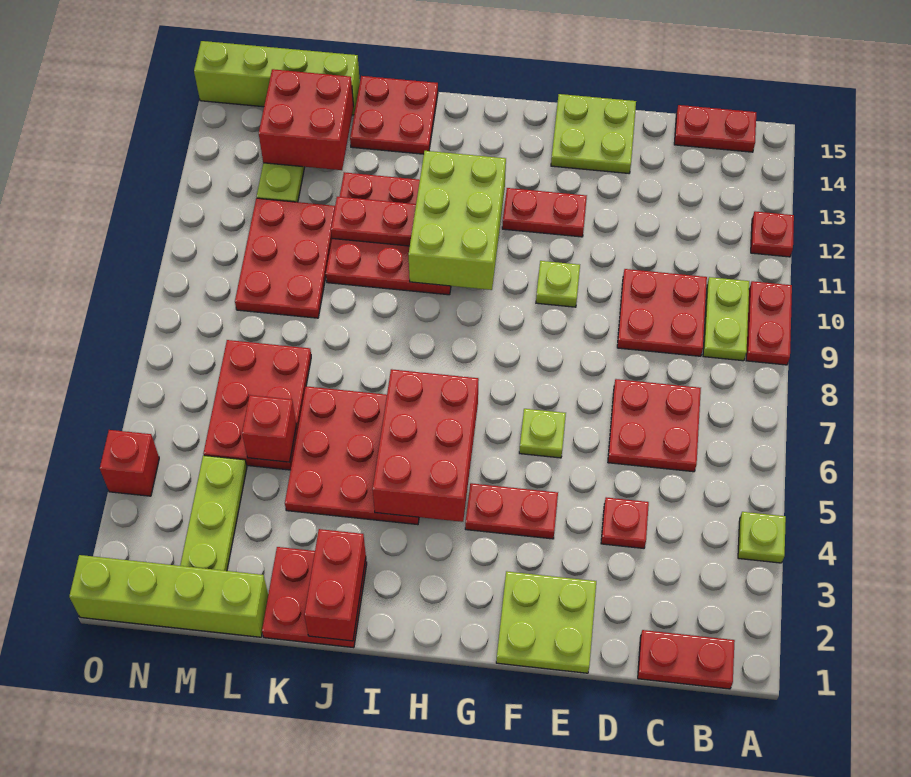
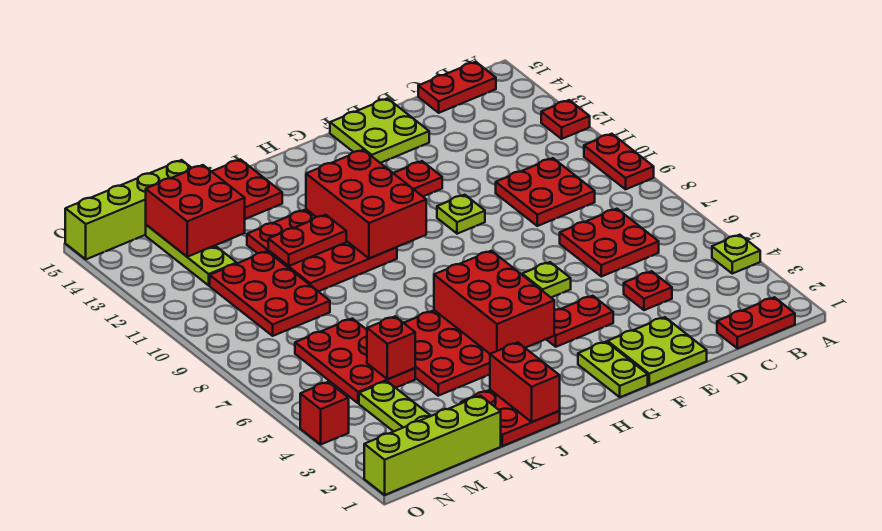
lime plate B9:B10 level 1 -> lime plate G1:G2 level 1
lime brick H10:I12 level 2 -> red brick H10:I12 level 2

